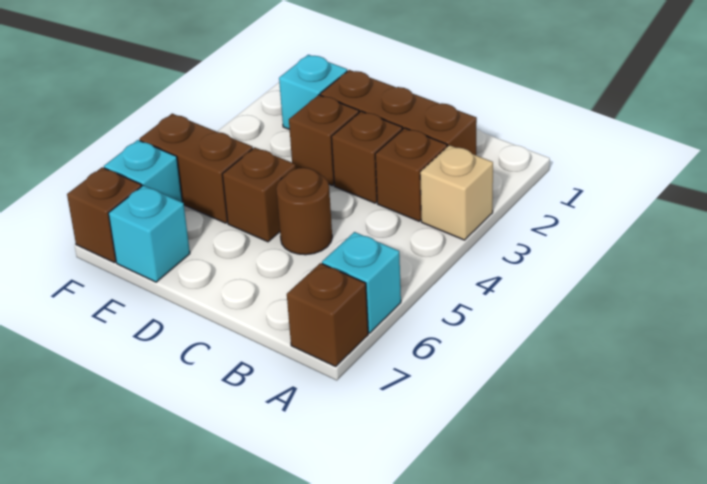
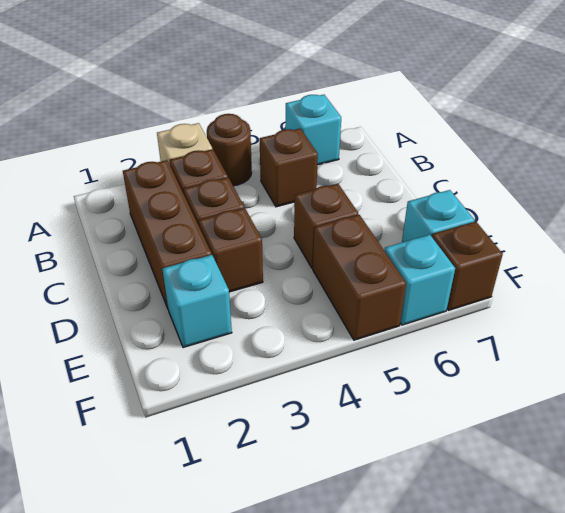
brown brick A7 level 1 -> brown brick B5 level 1
brown round brick C5 level 1 -> brown round brick A4 level 1

